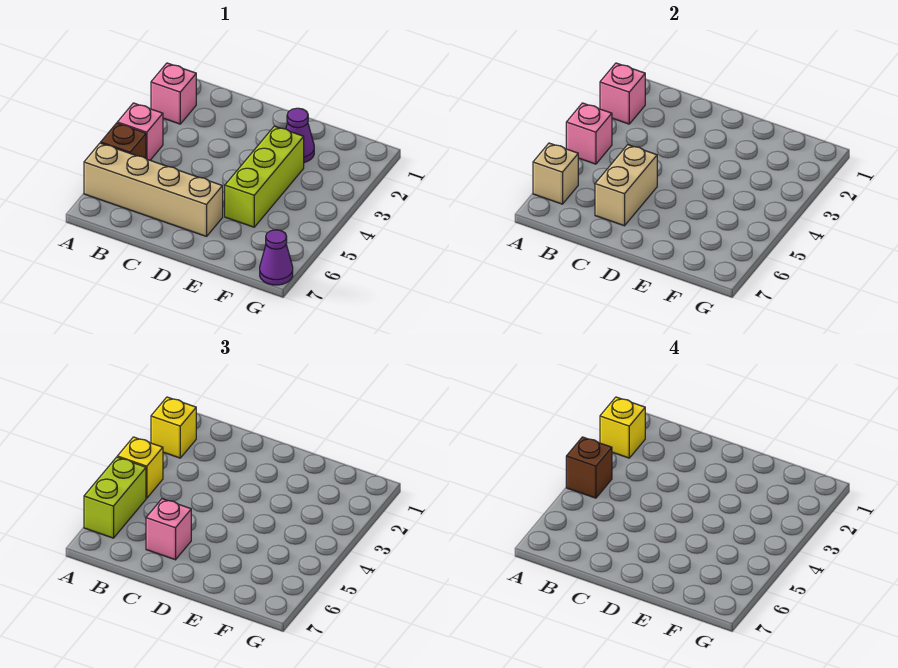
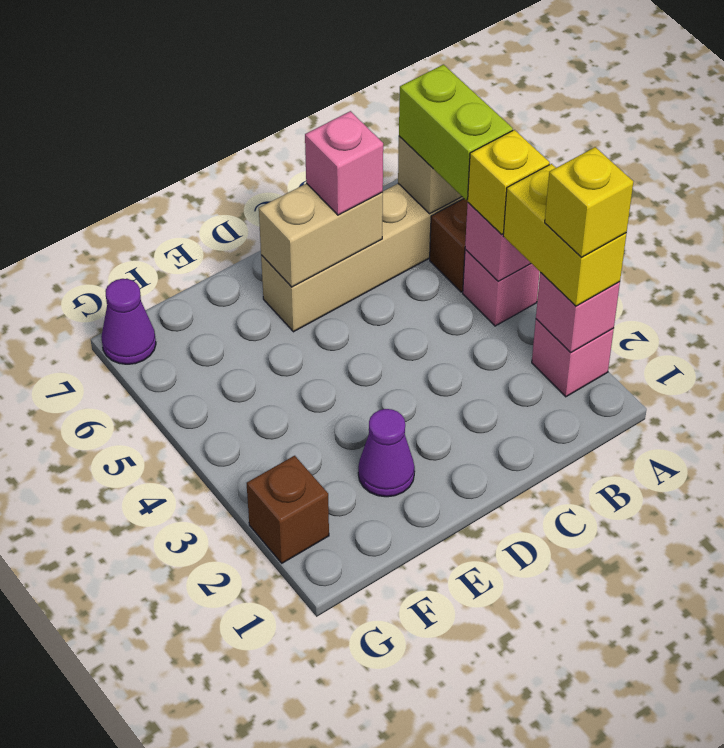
yellow brick A2 level 3 -> yellow brick A2:A3 level 3
brown brick A4 level 4 -> brown brick G2 level 1
tan brick C5:C6 level 2 -> tan brick C6:D6 level 2
lime brick E3:E5 level 1 -> none

